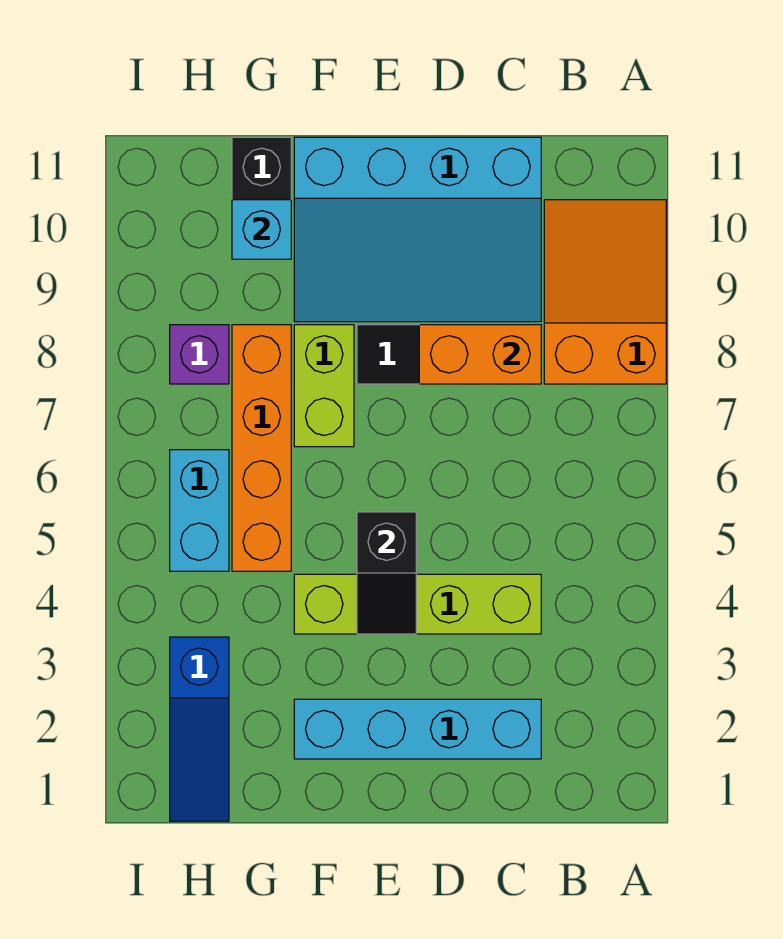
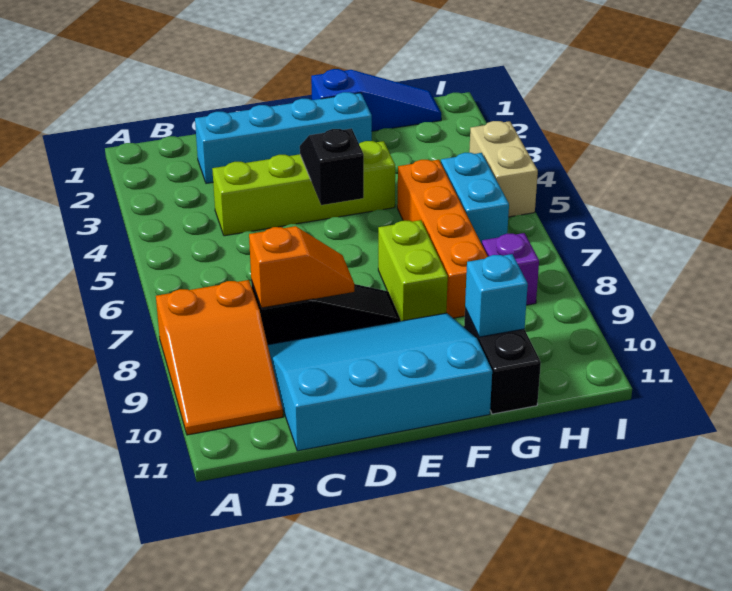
orange brick C8:D8 level 2 -> orange slope C8:D8 level 2 top C
blue slope H1:H3 level 1 top 3 -> blue slope F1:H1 level 1 top F
none -> tan brick I4:I5 level 1

